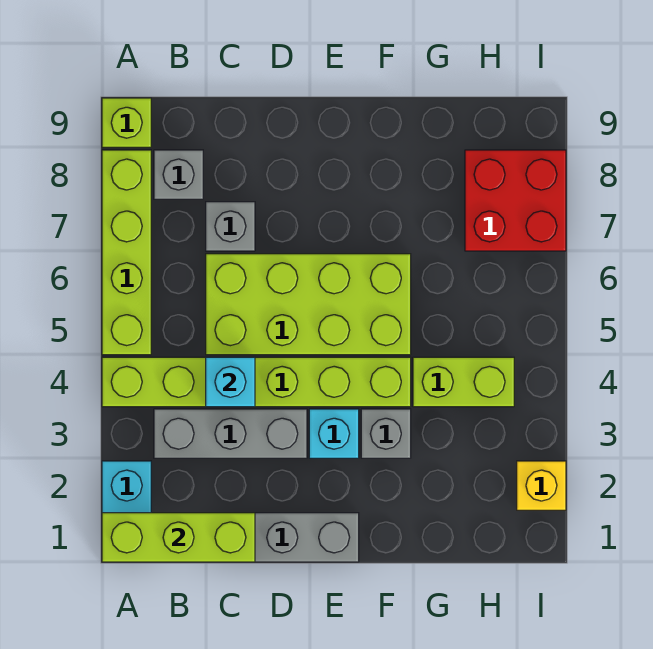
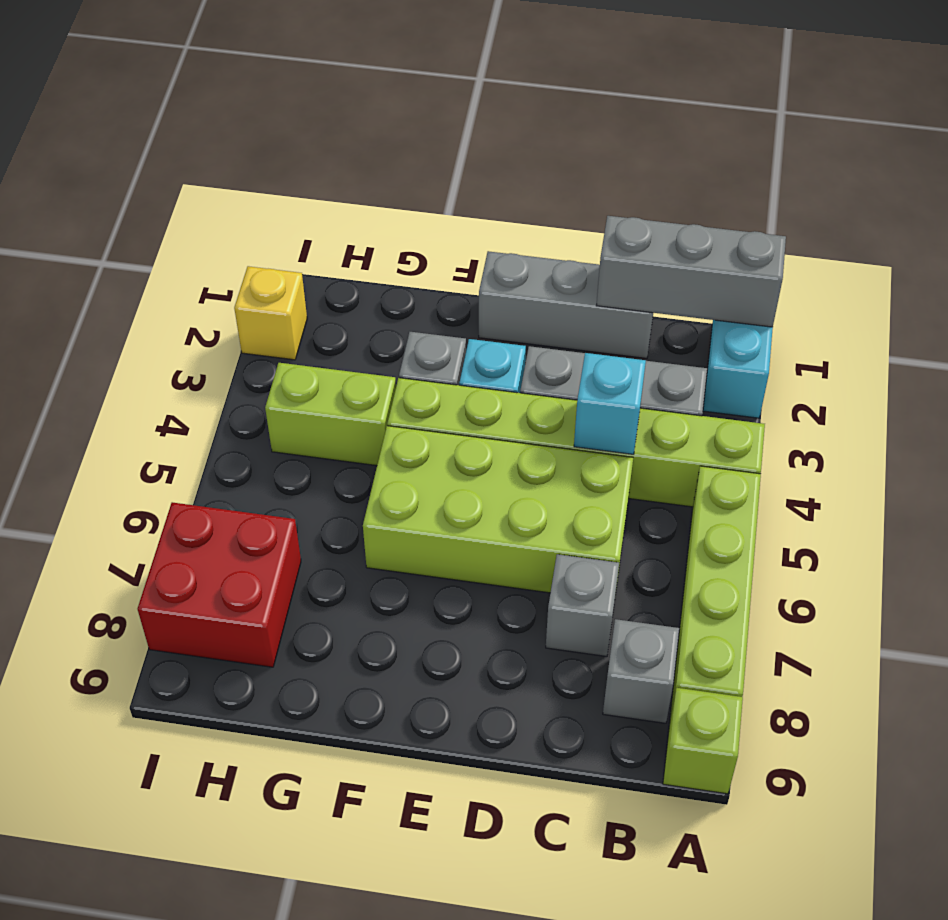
lime brick A1:C1 level 2 -> grey brick A1:C1 level 2

